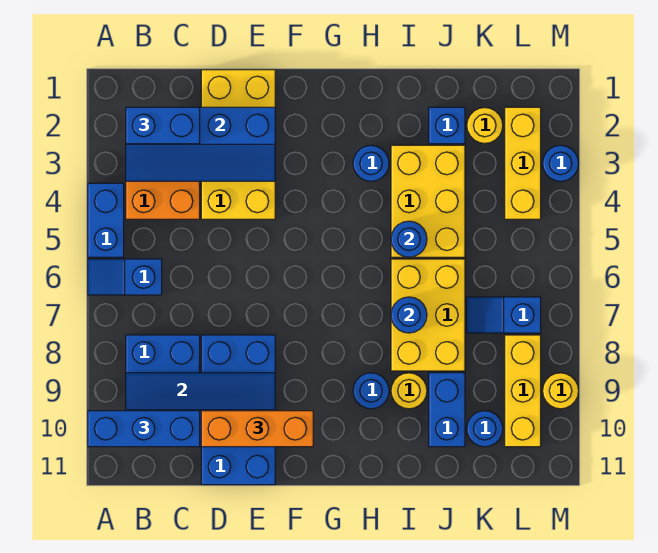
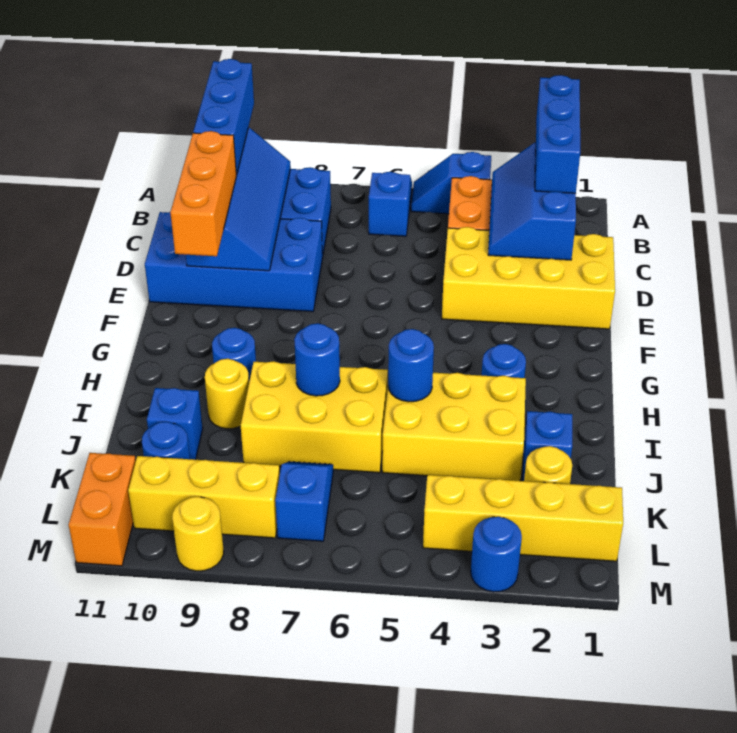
blue brick A4:A5 level 1 -> blue slope A4:A5 level 1 top 4
blue slope B2:E3 level 2 top 2 -> blue slope B2:D3 level 2 top 2
blue brick B2:C2 level 3 -> blue brick A2:C2 level 3
blue brick J9:J10 level 1 -> blue brick J10 level 1
yellow brick L2:L4 level 1 -> yellow brick L1:L4 level 1
none -> orange brick L11:M11 level 1

